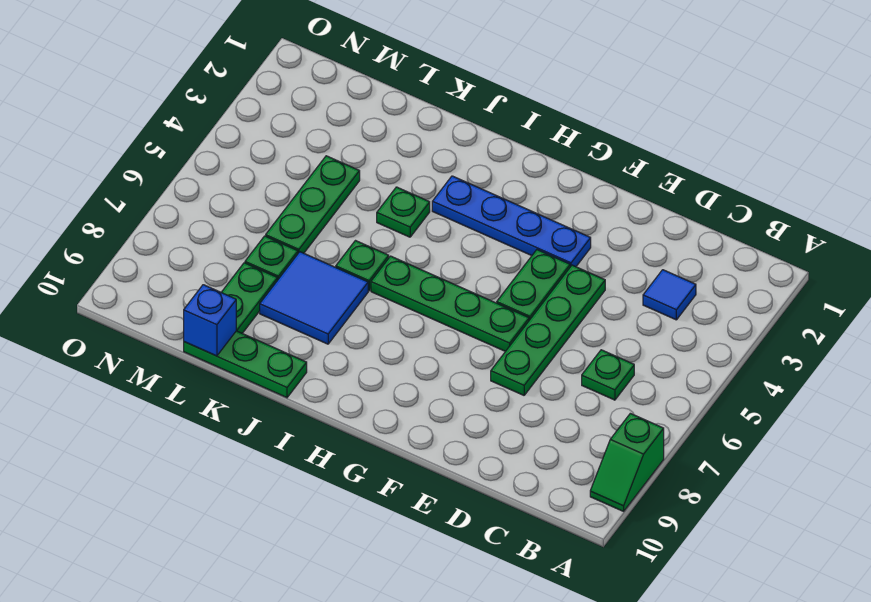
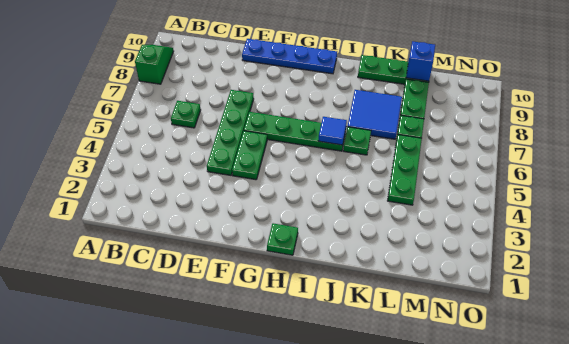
blue tile C3 level 1 -> blue tile I6 level 2
blue plate F3:I3 level 1 -> blue plate E10:H10 level 1
green plate J4 level 1 -> green plate H1 level 1

